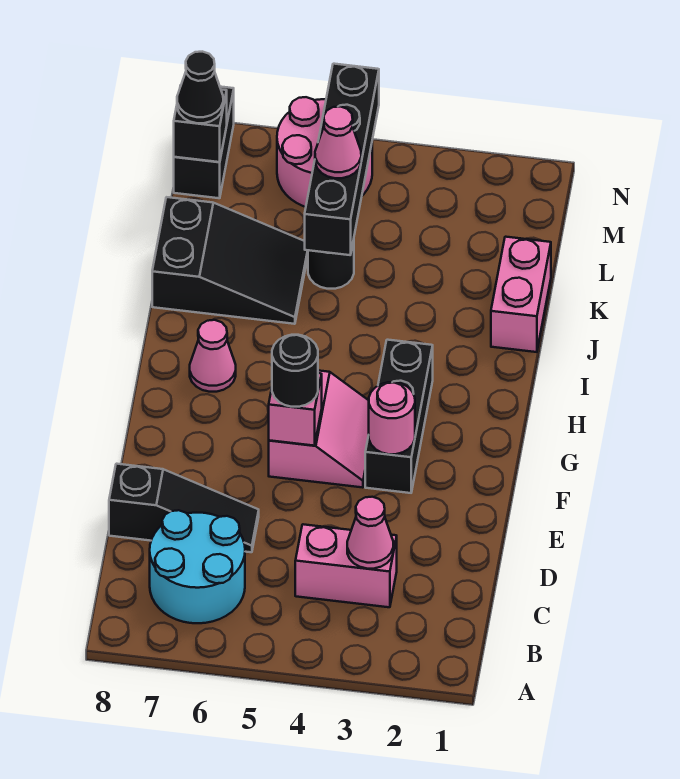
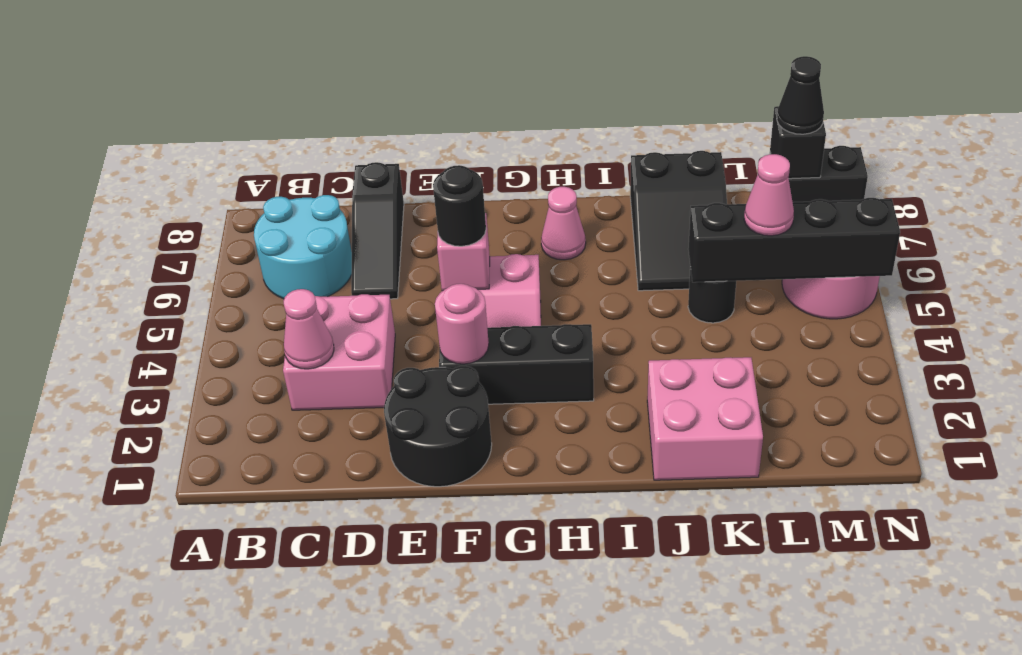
pink brick C3:C4 level 1 -> pink brick C3:D4 level 1
none -> black round brick E1:F2 level 1
pink brick J1:K1 level 1 -> pink brick J1:K2 level 1

